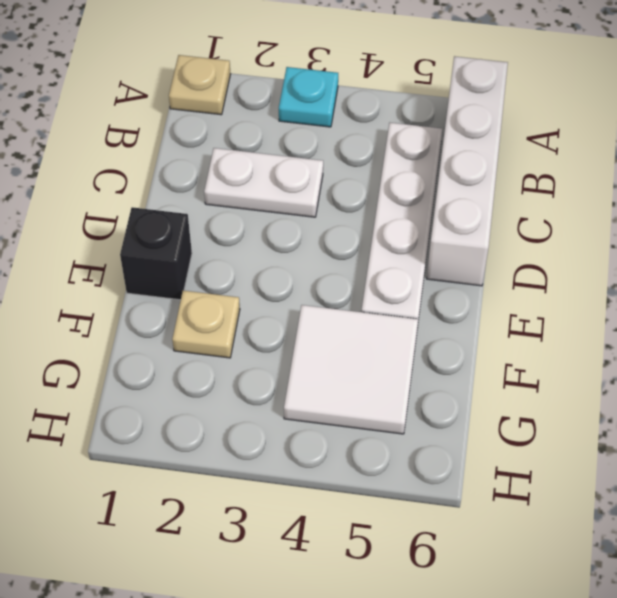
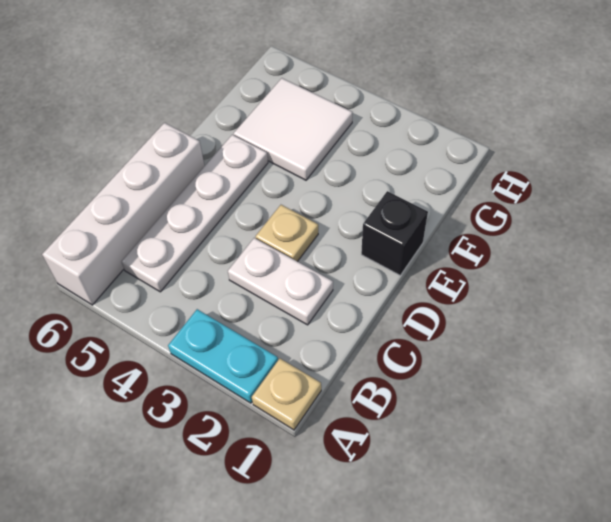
cyan plate A3 level 1 -> cyan plate A2:A3 level 1
tan plate F2 level 1 -> tan plate D3 level 1

